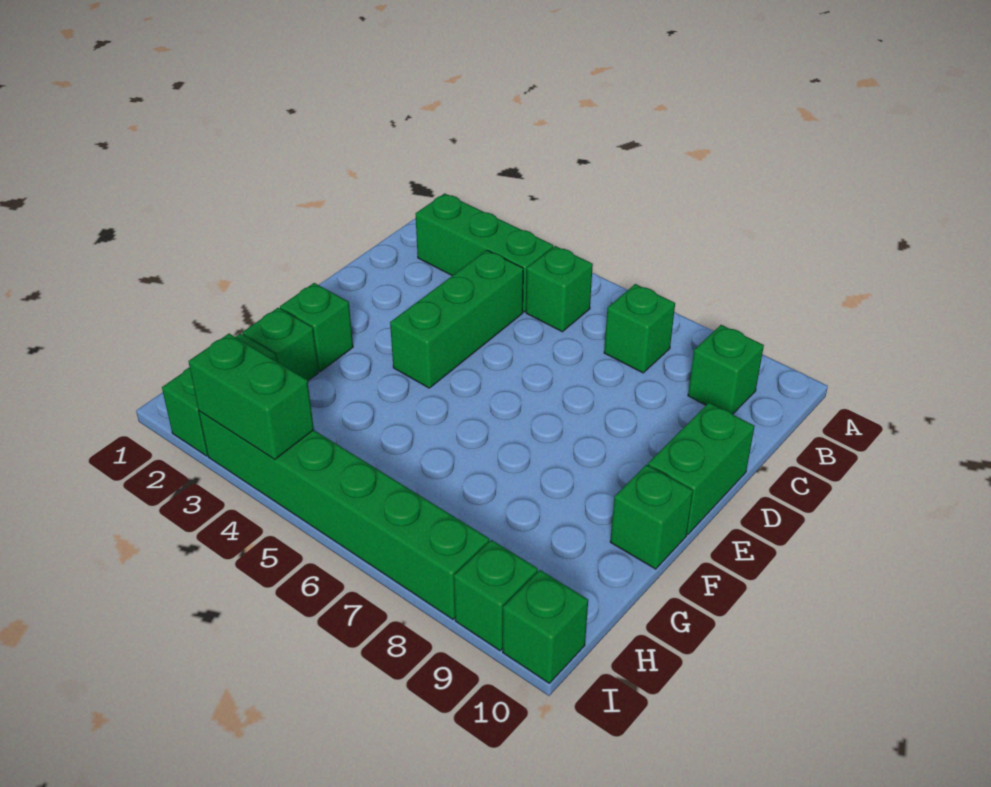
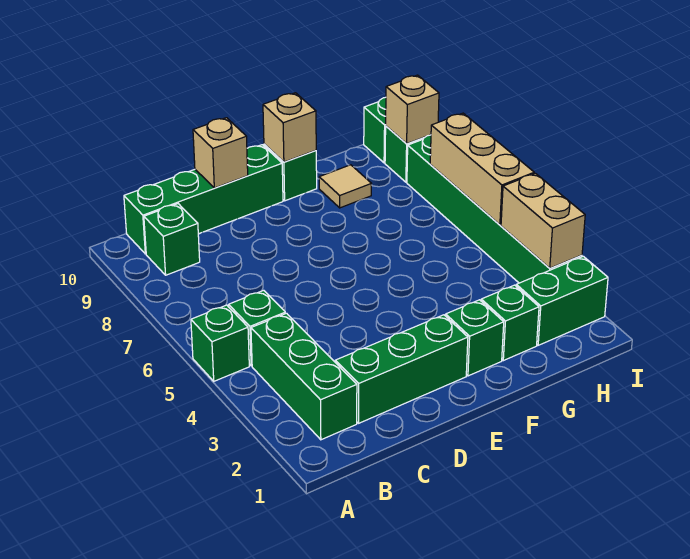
green brick B7 level 1 -> green brick A5 level 1
green brick C4:E4 level 1 -> green brick C2:E2 level 1
green brick D10:E10 level 1 -> green brick B10:E10 level 1
none -> tan brick D10 level 2
none -> tan brick F10 level 2
none -> tan tile G9 level 1
green brick I3:I4 level 2 -> tan brick I3:I4 level 2
none -> tan brick I5:I7 level 2
none -> tan brick I9 level 2

